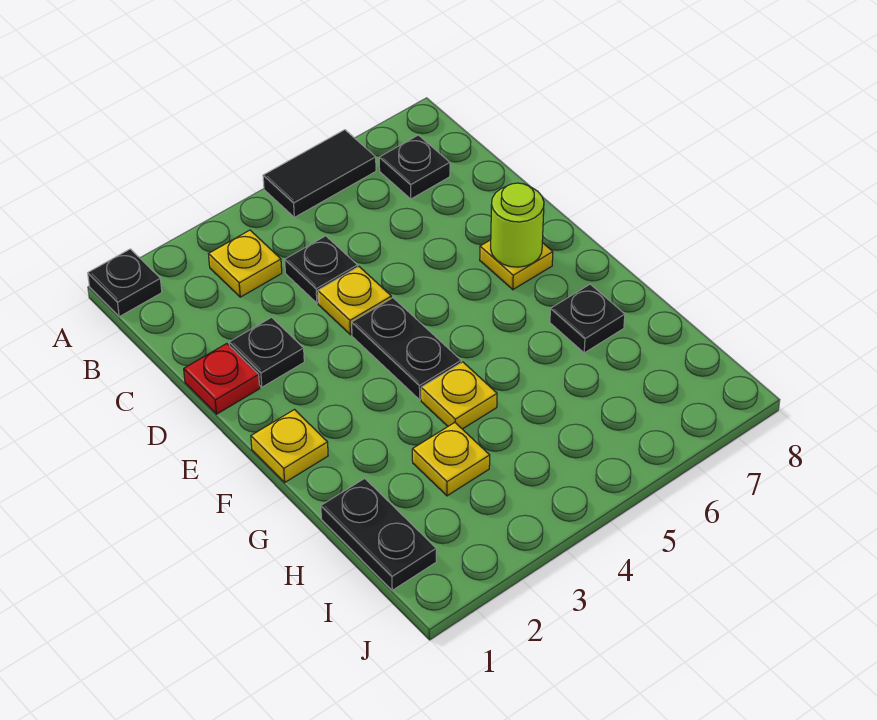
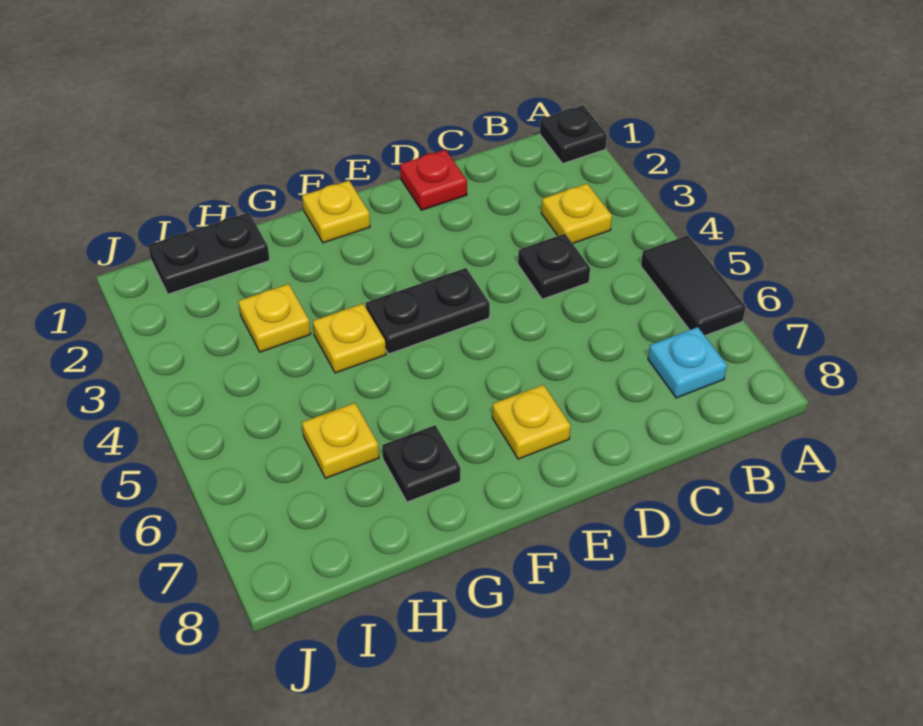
black plate B7 level 1 -> cyan plate B7 level 1
black plate D2 level 1 -> none
yellow plate D4 level 1 -> yellow plate H6 level 1
lime round brick E7 level 2 -> none

